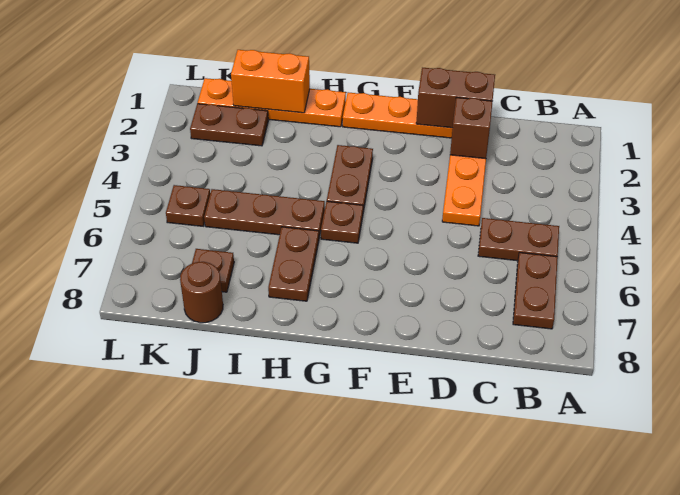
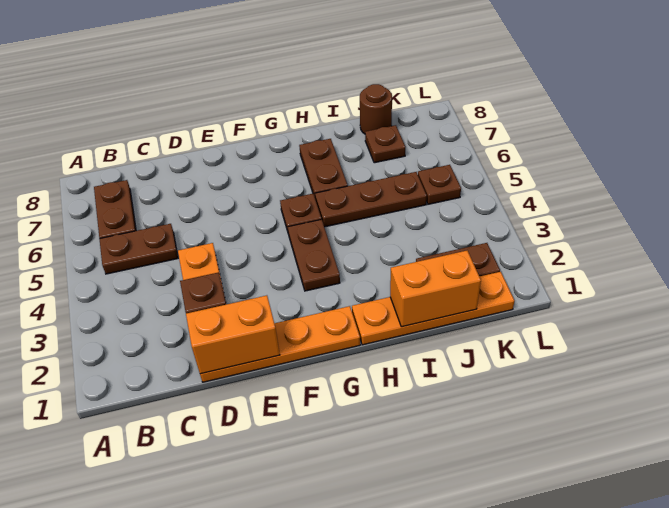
brown brick D1:E1 level 2 -> orange brick D1:E1 level 2

